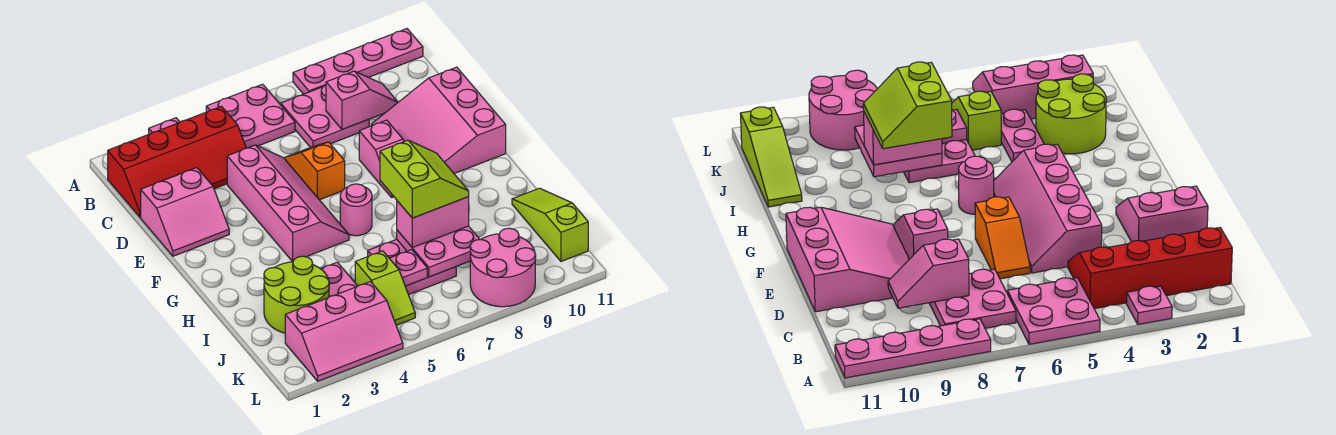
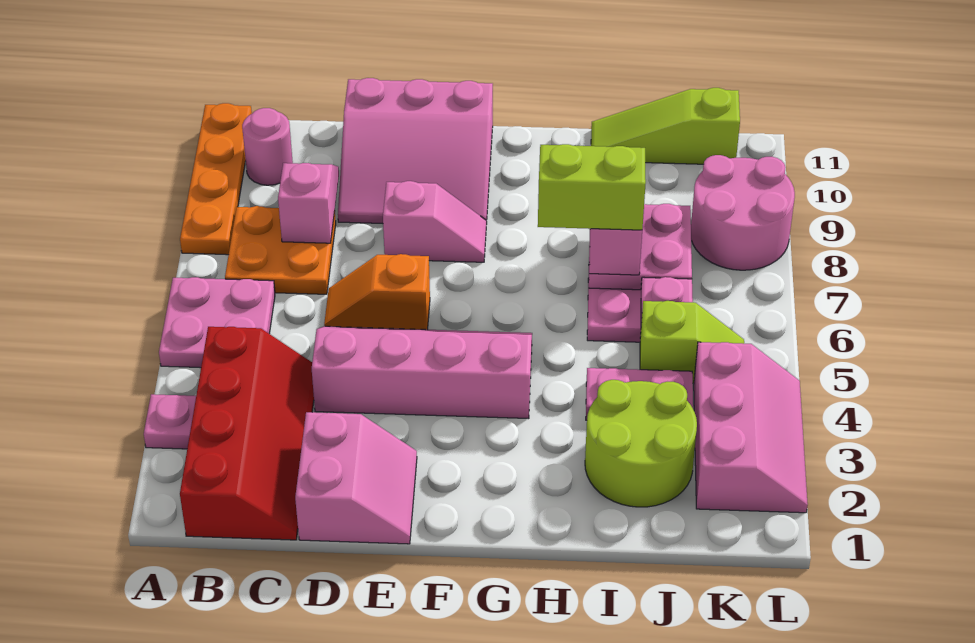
pink plate A8:A11 level 1 -> orange plate A8:A11 level 1
pink plate B7:C8 level 1 -> orange plate B7:C8 level 1
pink round brick G6 level 1 -> pink round brick B10 level 1

